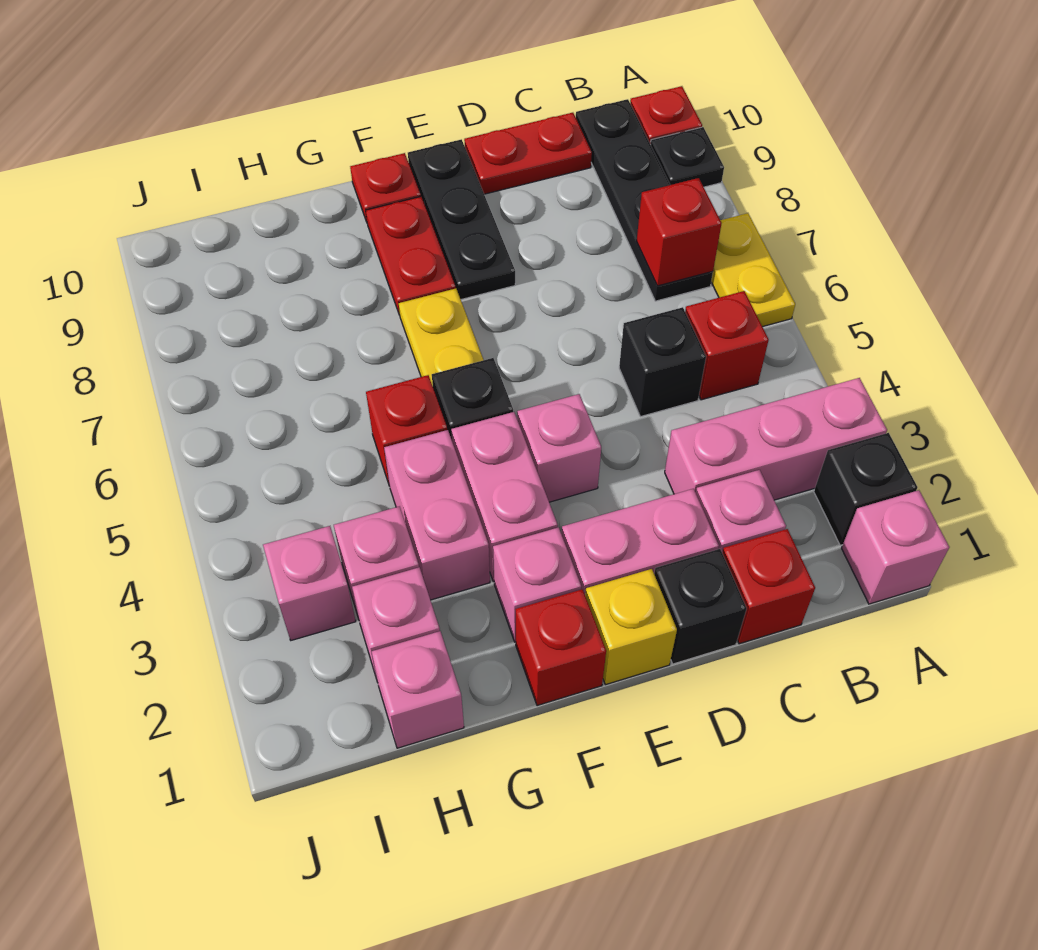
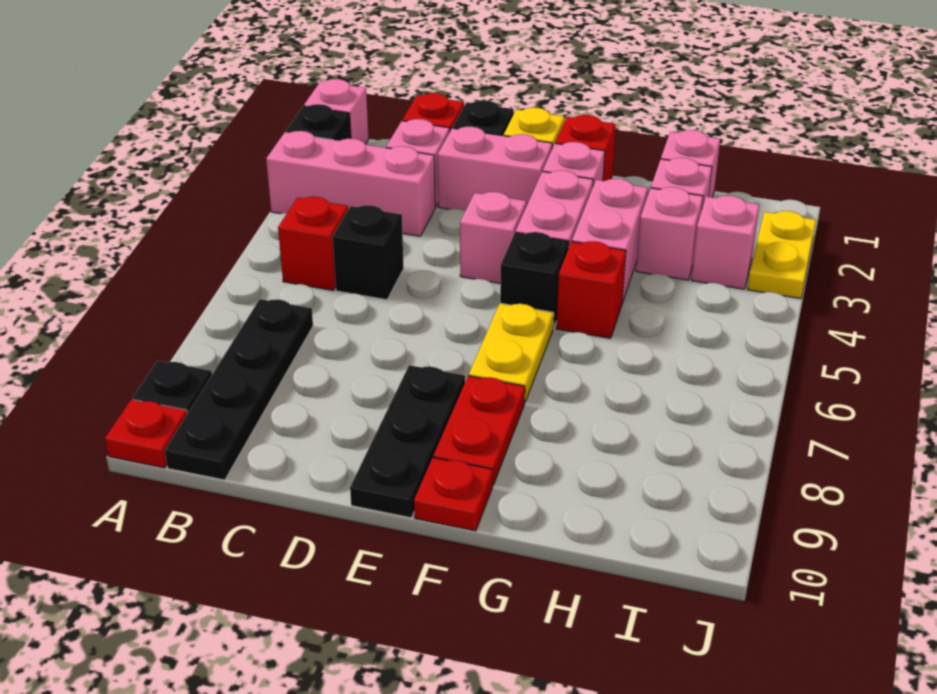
yellow plate A6:A7 level 1 -> yellow plate J2:J3 level 1
red brick B7 level 2 -> none
red plate C10:D10 level 1 -> none

